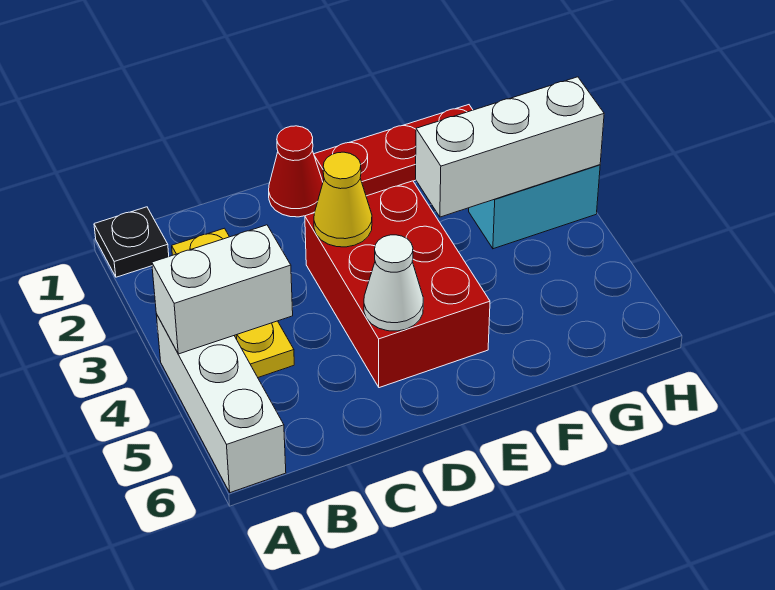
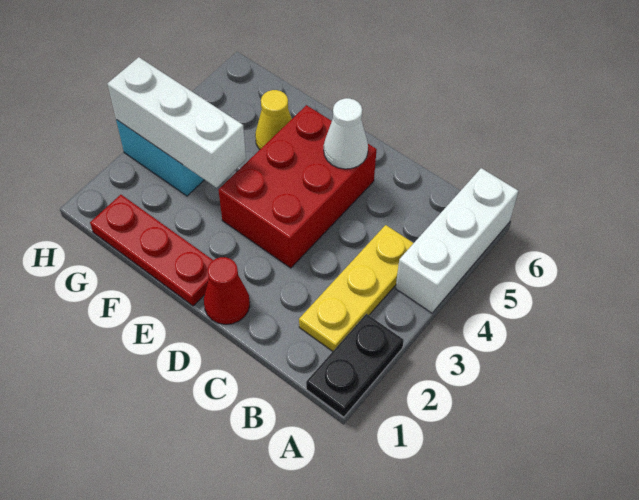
black plate A1 level 1 -> black plate A1:A2 level 1
white brick A4:B4 level 2 -> none
yellow cone D3 level 2 -> yellow cone F5 level 1

